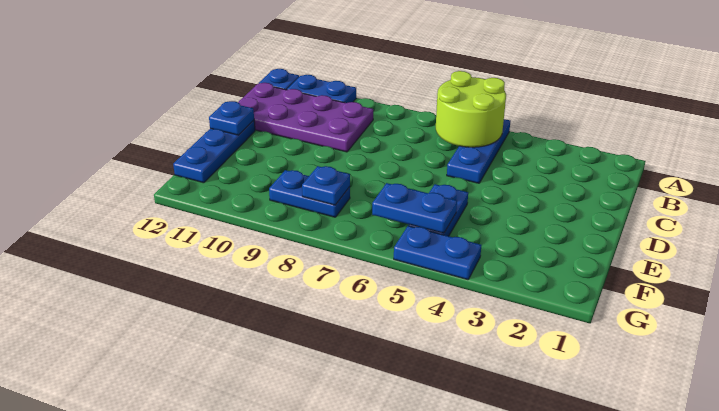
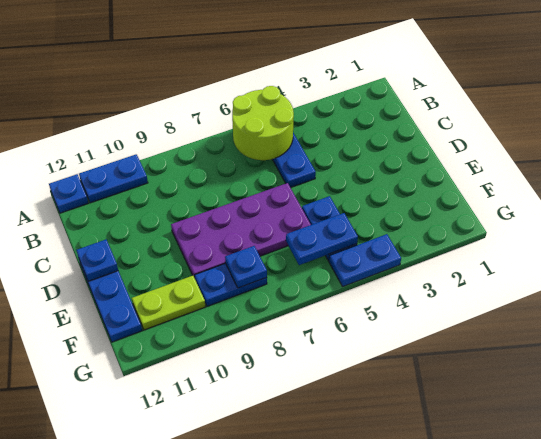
purple plate B9:C12 level 1 -> purple plate D6:E9 level 1
none -> lime plate F10:F11 level 1

